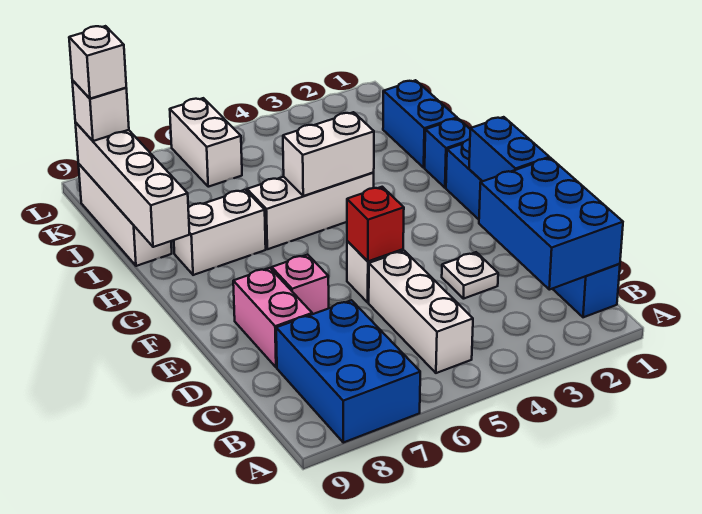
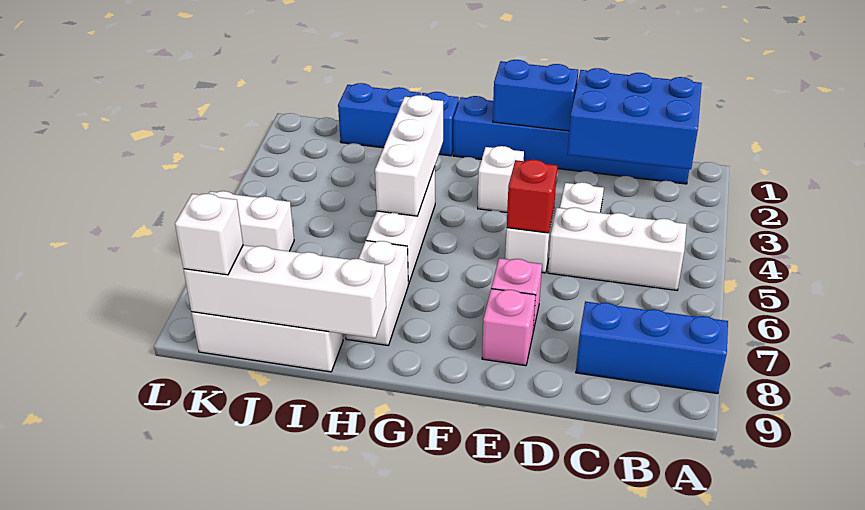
blue brick A7:C8 level 1 -> blue brick A8:C8 level 1
pink brick D8:E8 level 1 -> pink brick E8 level 1
white brick H4:H5 level 2 -> white brick H3:H5 level 2
white brick K9 level 4 -> white brick F3 level 1

